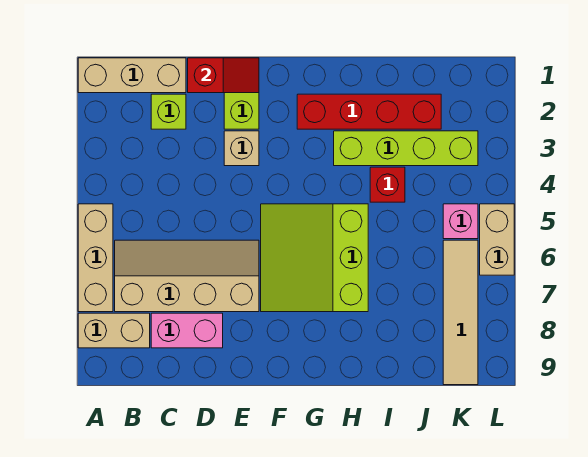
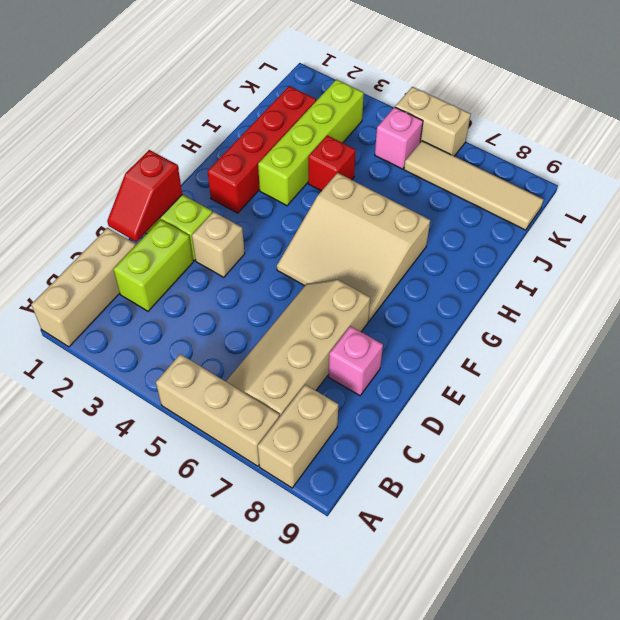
lime brick C2 level 1 -> lime brick C2:D2 level 1
pink brick C8:D8 level 1 -> pink brick D8 level 1
red slope D1:E1 level 2 top D -> red slope D1:E1 level 2 top E
lime slope F5:H7 level 1 top H -> tan slope F5:H7 level 1 top H

